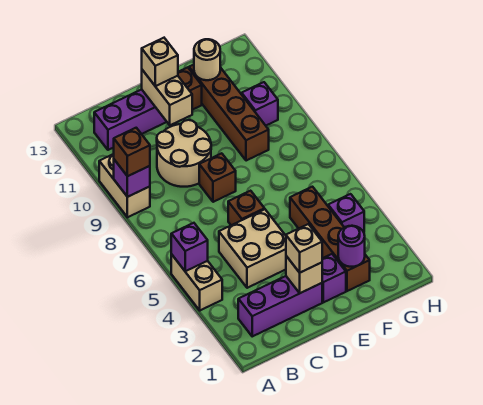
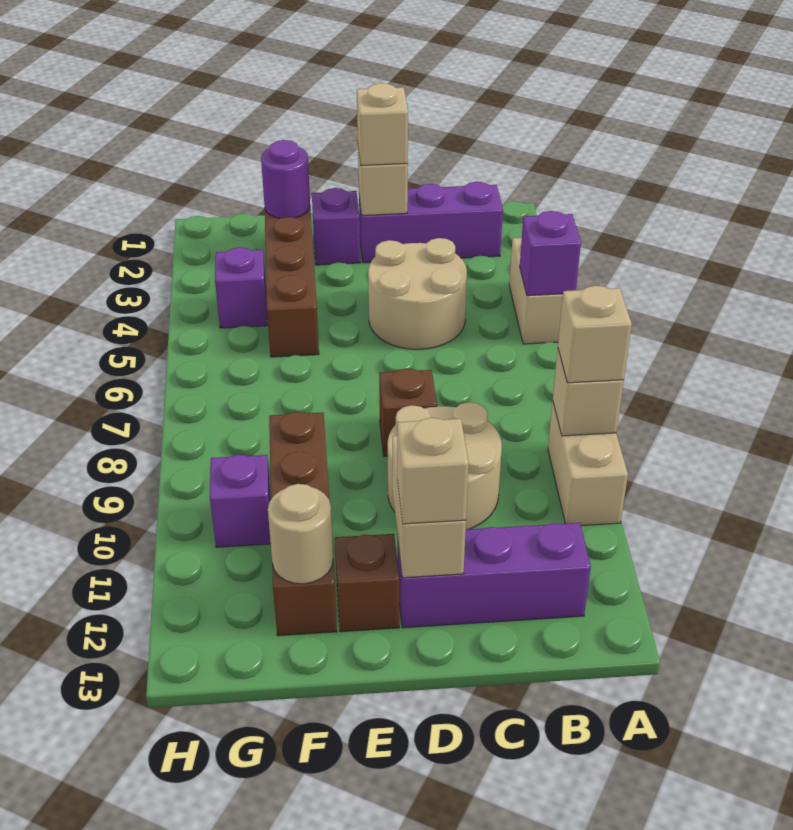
purple brick A9 level 2 -> tan brick A9 level 2
brown brick A9 level 3 -> tan brick A9 level 3
tan brick C4:D5 level 1 -> tan round brick C4:D5 level 1
brown brick D6 level 1 -> none

